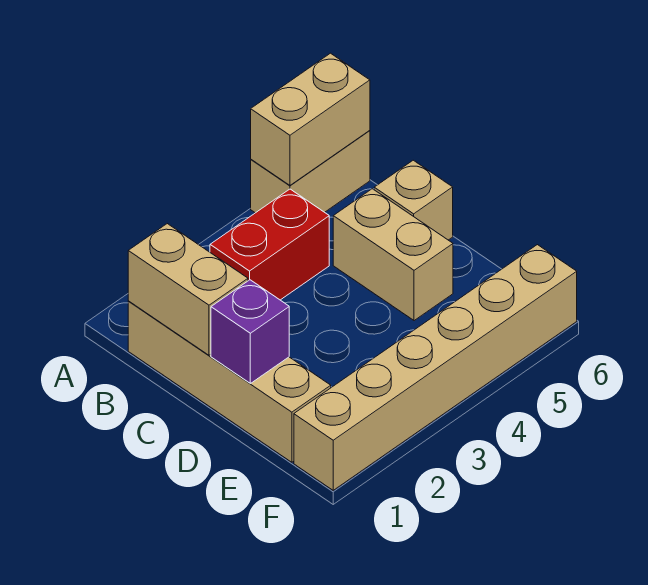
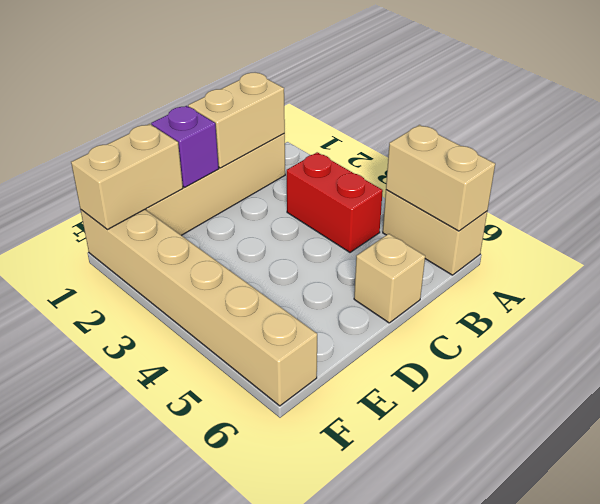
tan brick C5:D5 level 1 -> tan brick E1:F1 level 2

